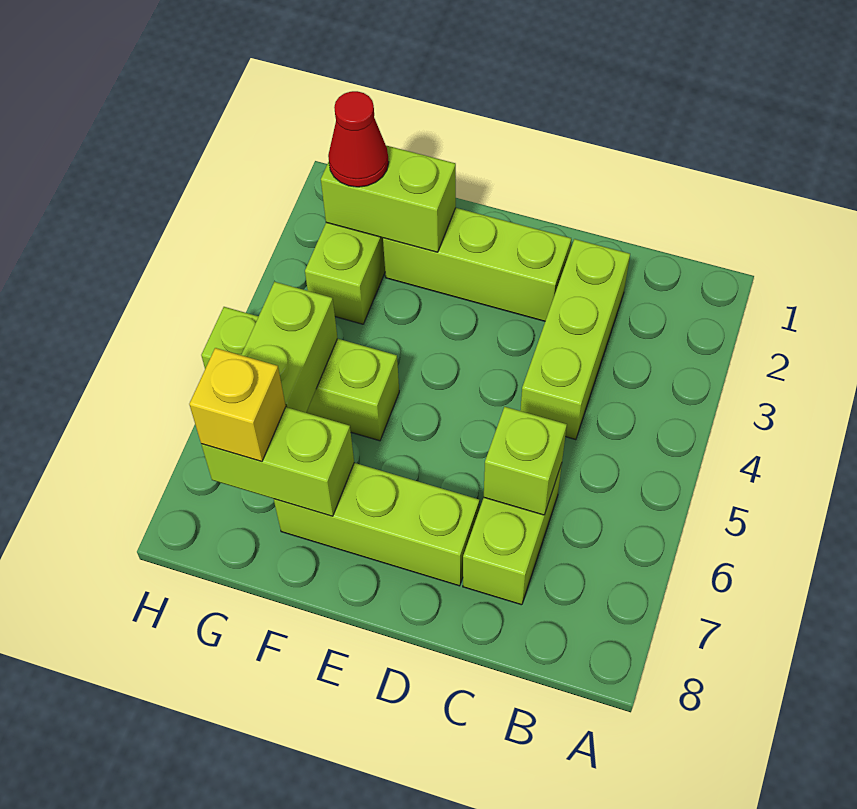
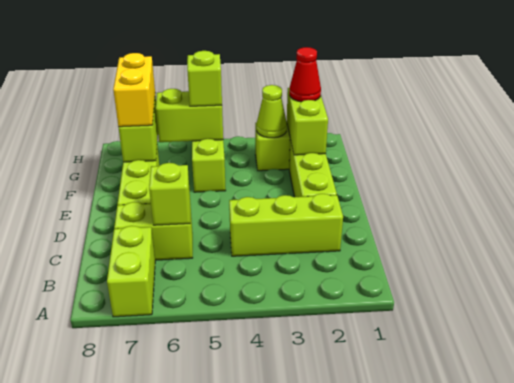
none -> lime brick A7:B7 level 1
none -> lime cone G3 level 2
none -> lime brick G5 level 3
yellow brick G7 level 3 -> yellow brick F7:G7 level 3

